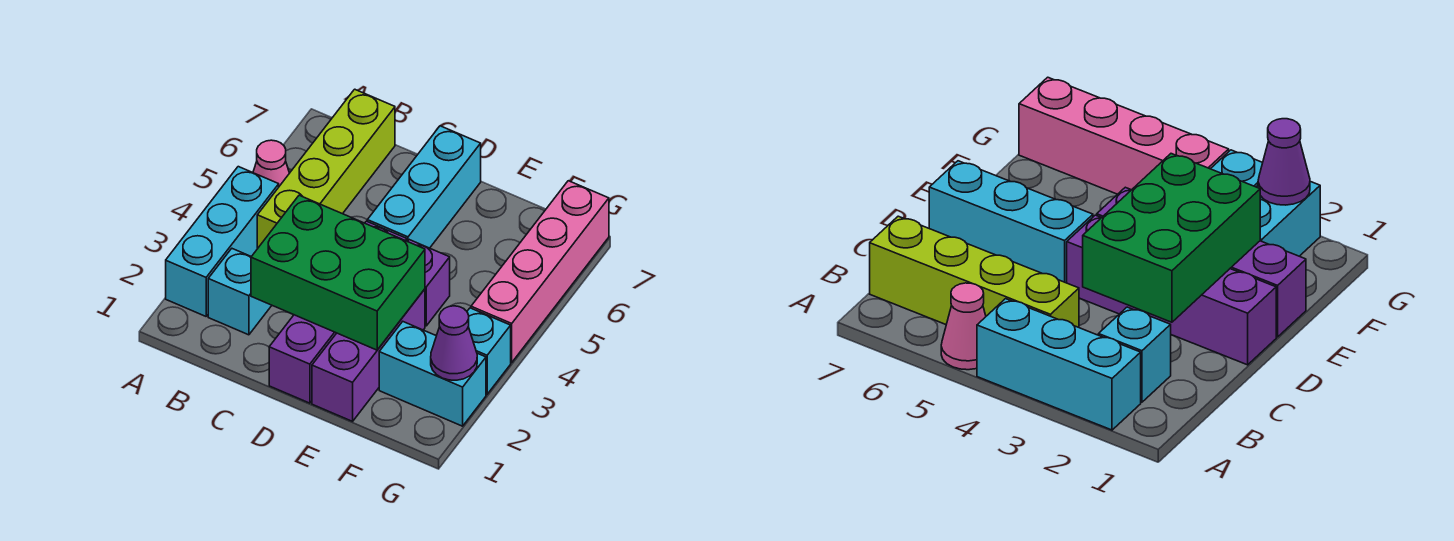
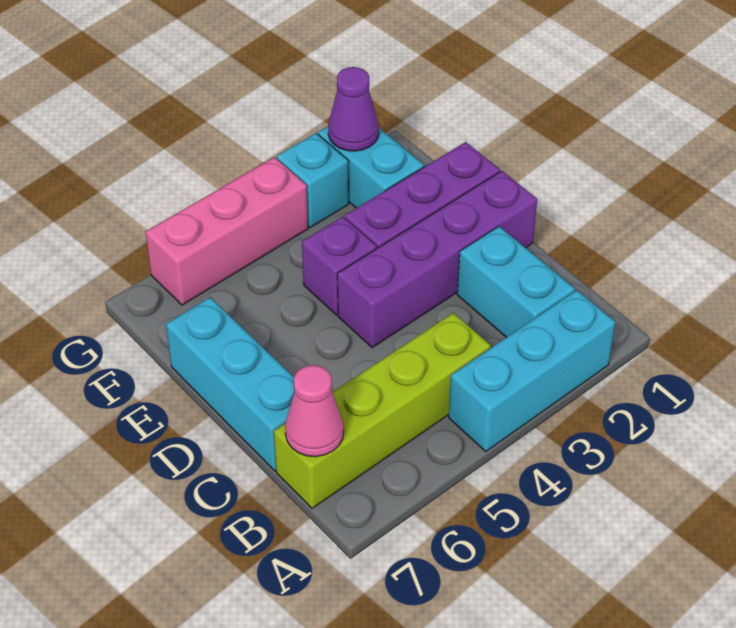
pink cone A5 level 1 -> pink cone B7 level 2
cyan brick B2 level 1 -> cyan brick B2:C2 level 1
green brick C2:E3 level 2 -> none
cyan brick D5:D7 level 1 -> cyan brick C7:E7 level 1
pink brick G4:G7 level 1 -> pink brick G4:G6 level 1

